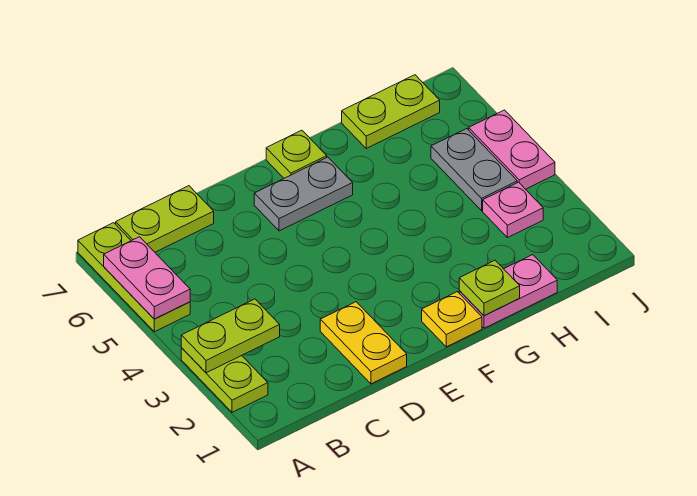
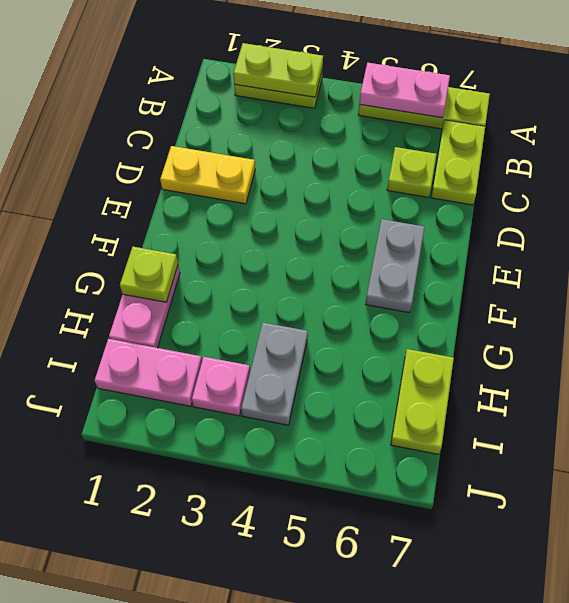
lime plate A3:B3 level 2 -> lime plate A2:A3 level 2
yellow plate F1 level 1 -> none
lime plate F7 level 1 -> lime plate C6 level 1
grey plate I4:I5 level 1 -> grey plate H4:I4 level 1
pink plate J4:J5 level 1 -> pink plate I1:I2 level 1

